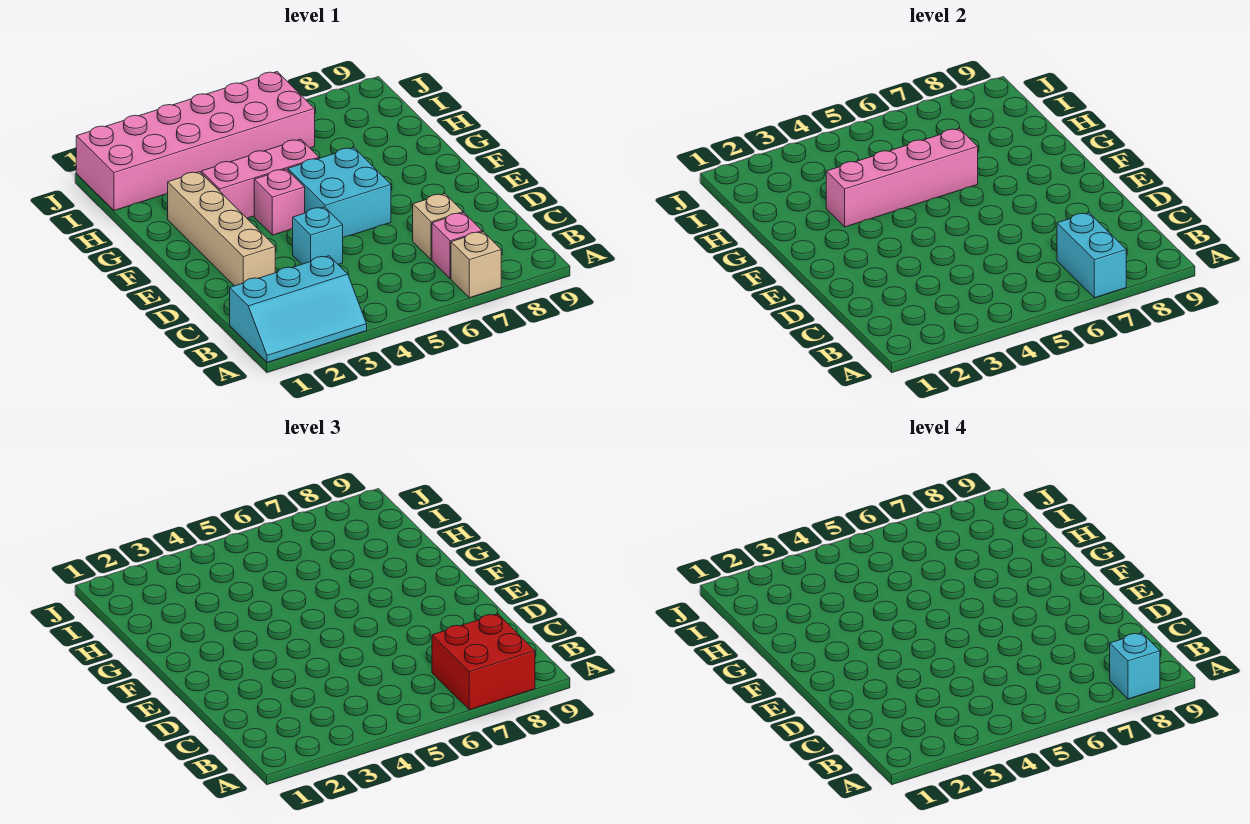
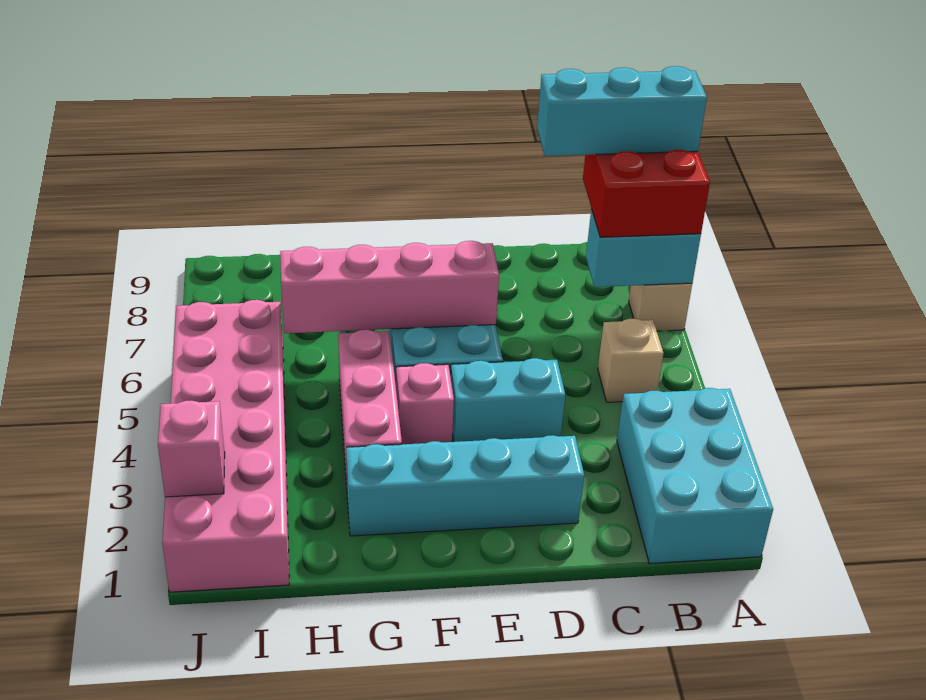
cyan slope A1:B3 level 1 top B -> cyan brick A1:B3 level 1
cyan brick A8 level 4 -> cyan brick A8:C8 level 4
pink brick B7 level 1 -> pink brick J2 level 2
tan brick C7 level 1 -> tan brick B5 level 1
tan brick D2:G2 level 1 -> cyan brick D2:G2 level 1
cyan brick D4 level 1 -> cyan brick D4:E4 level 1
pink brick G3:G6 level 2 -> pink brick E6:H6 level 2

